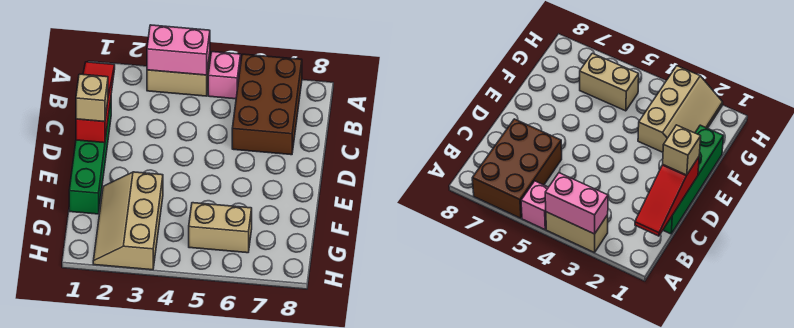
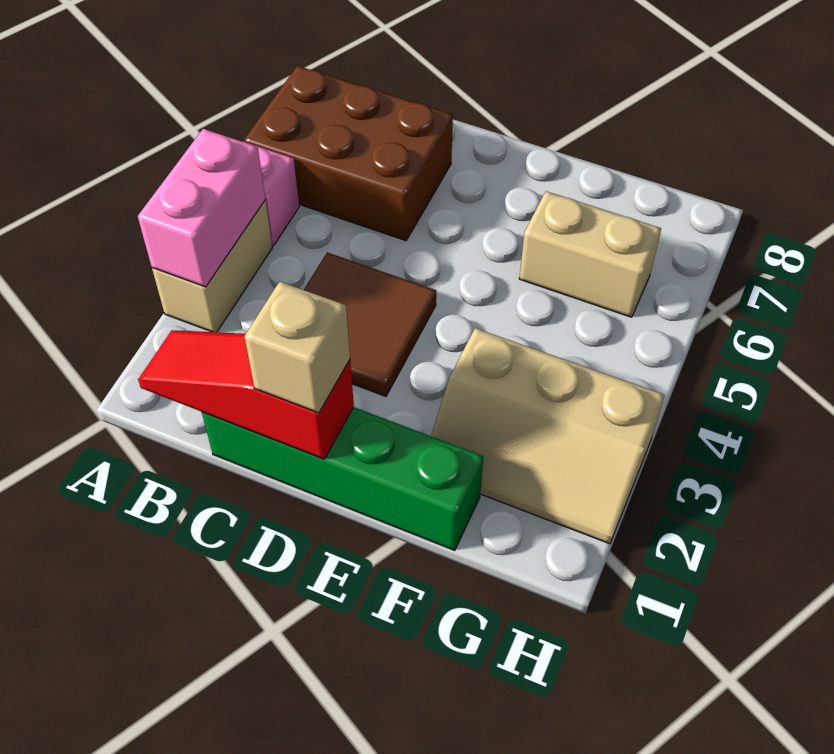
none -> brown tile C3:D4 level 1
tan brick G5:G6 level 1 -> tan brick F6:G6 level 1

